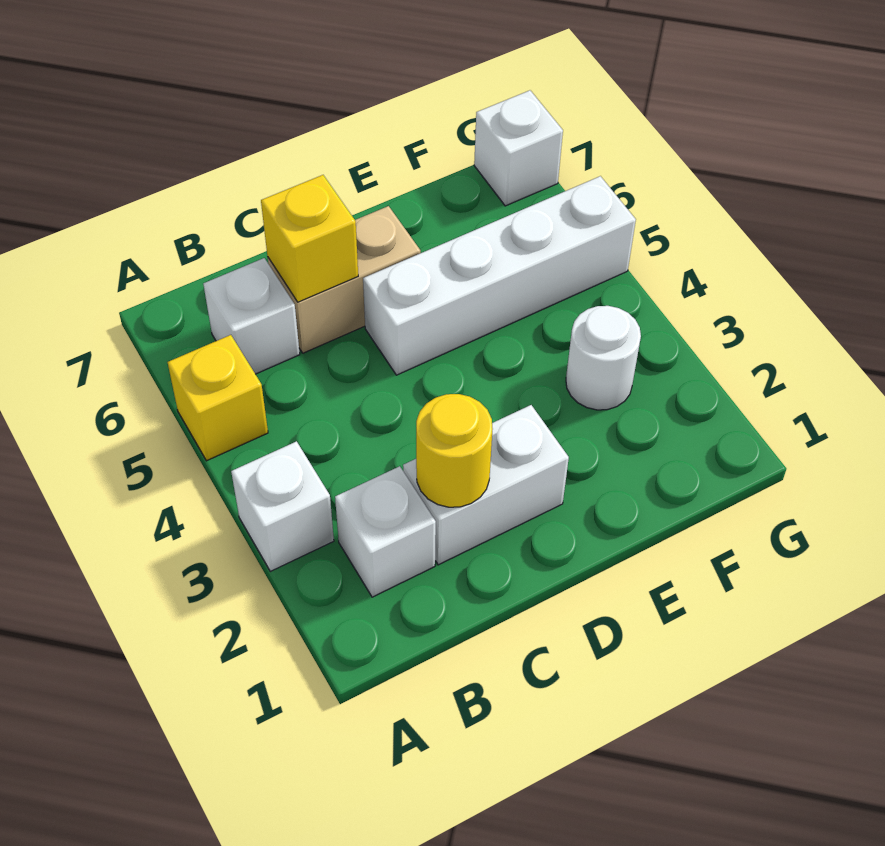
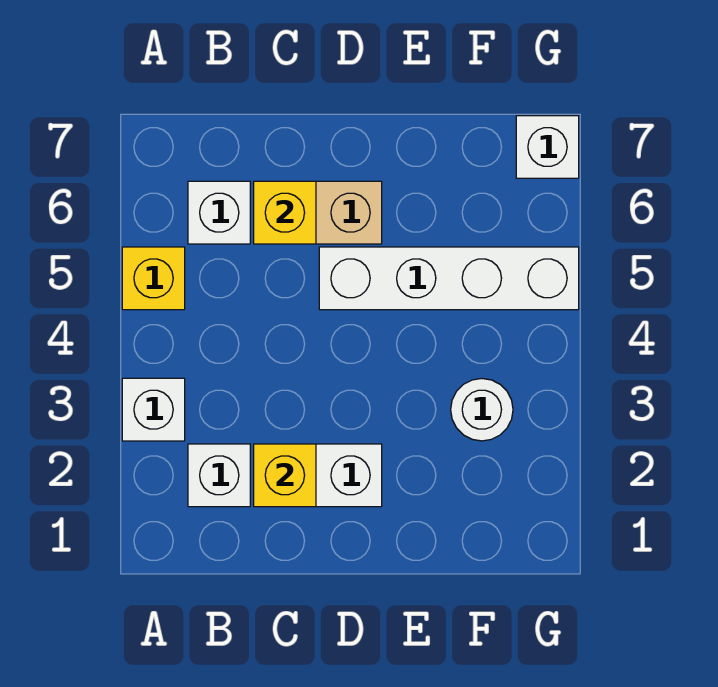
yellow round brick C2 level 2 -> yellow brick C2 level 2

